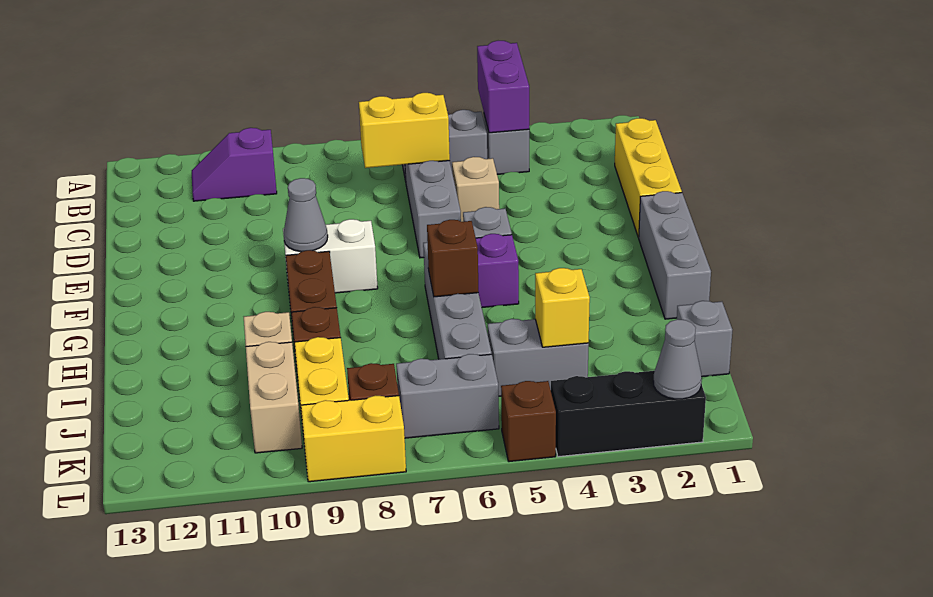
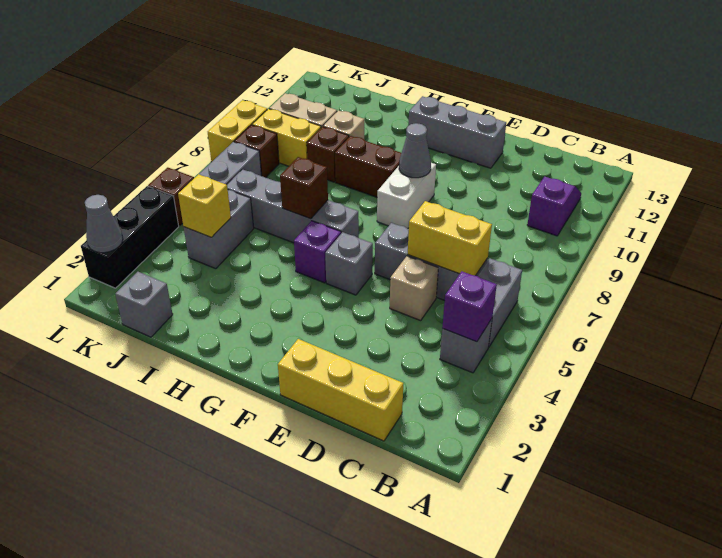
purple brick A4:B4 level 2 -> purple brick B4 level 2
yellow brick C6:C7 level 2 -> yellow brick C6:D6 level 2
grey brick F1:H1 level 1 -> grey brick E12:G12 level 1

